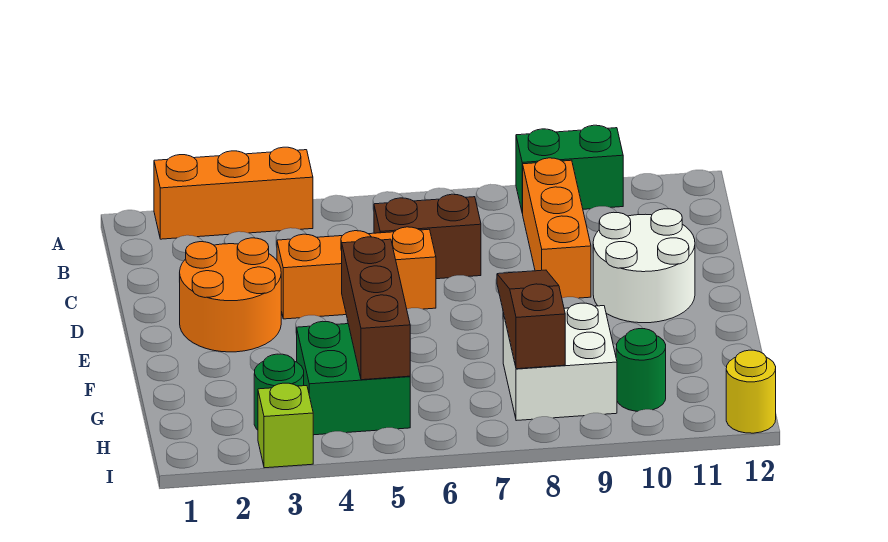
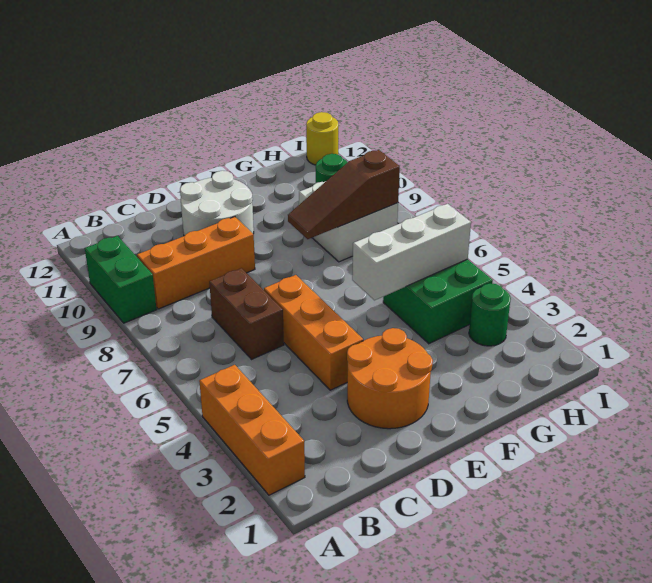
brown brick F5:H5 level 2 -> white brick F5:H5 level 2
lime brick I3 level 1 -> none

